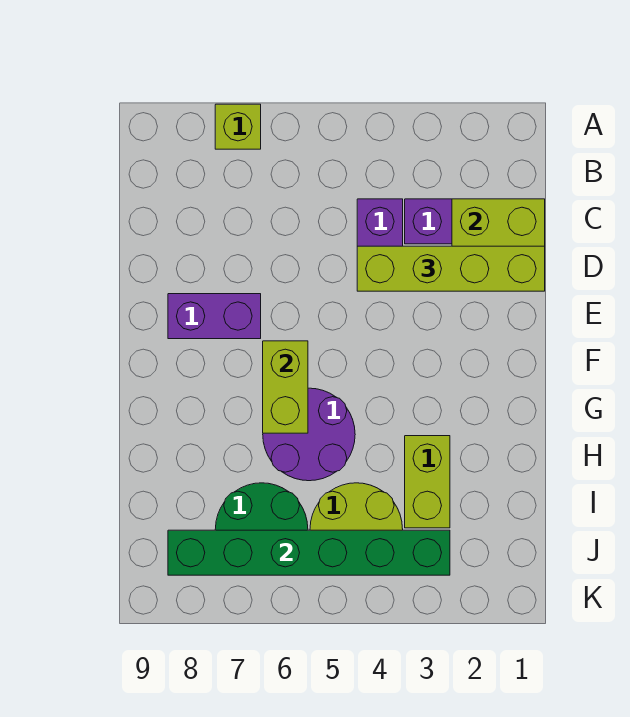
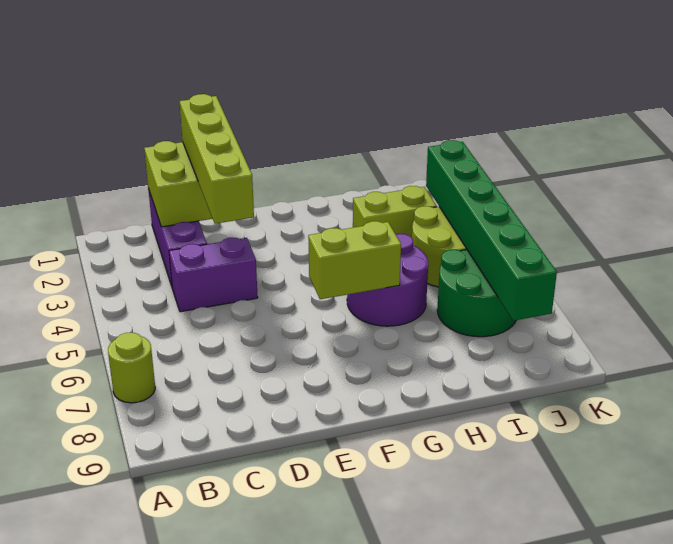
lime brick A7 level 1 -> lime round brick A7 level 1
purple brick E7:E8 level 1 -> none

